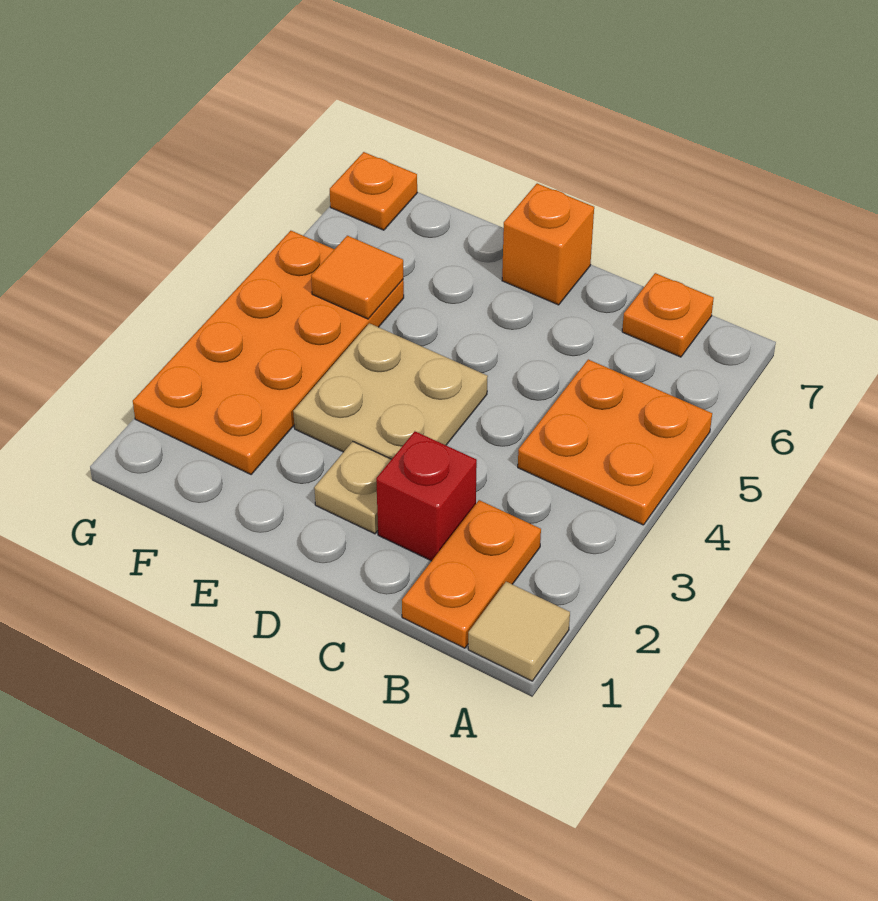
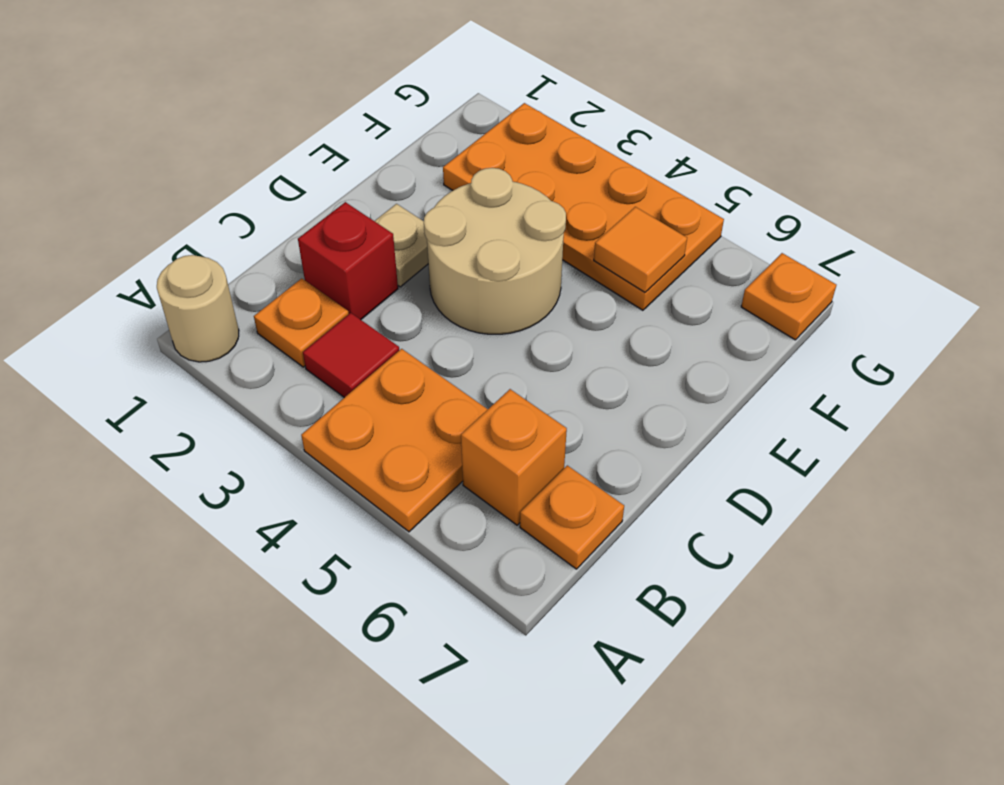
tan tile A1 level 1 -> tan round brick A1 level 1
orange plate B1:B2 level 1 -> orange plate B2 level 1
none -> red tile B3 level 1
tan plate D3:E4 level 1 -> tan round brick D3:E4 level 1
orange brick D7 level 1 -> orange brick B6 level 1

